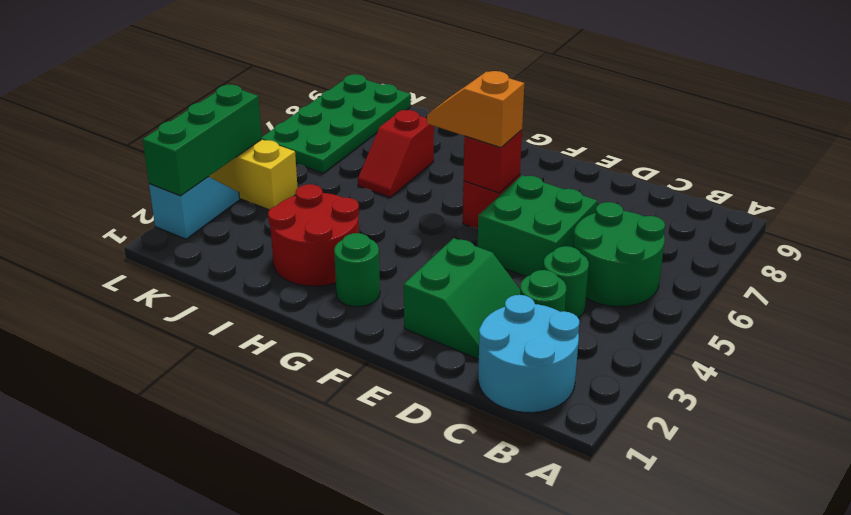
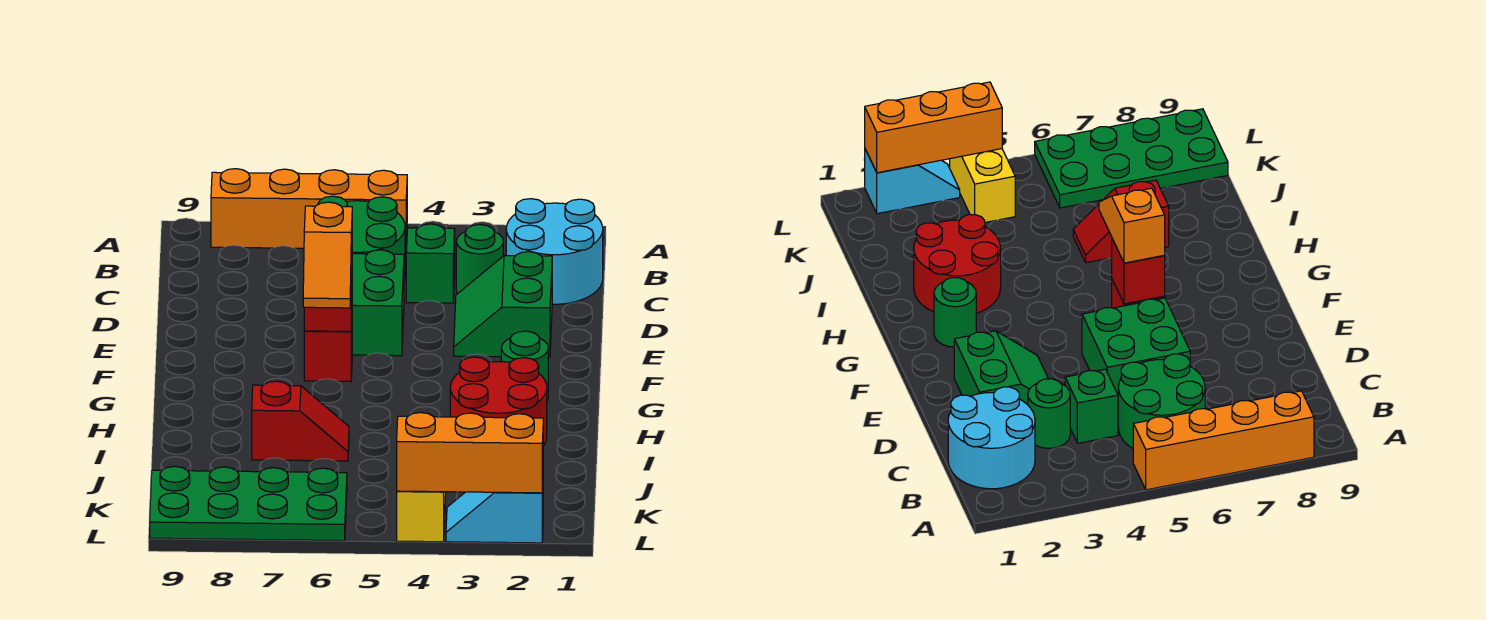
none -> orange brick A5:A8 level 1
green round brick C4 level 1 -> green brick C4 level 1
green slope D2:E3 level 1 top E -> green slope D2:E3 level 1 top 2
green brick L2:L4 level 2 -> orange brick L2:L4 level 2

